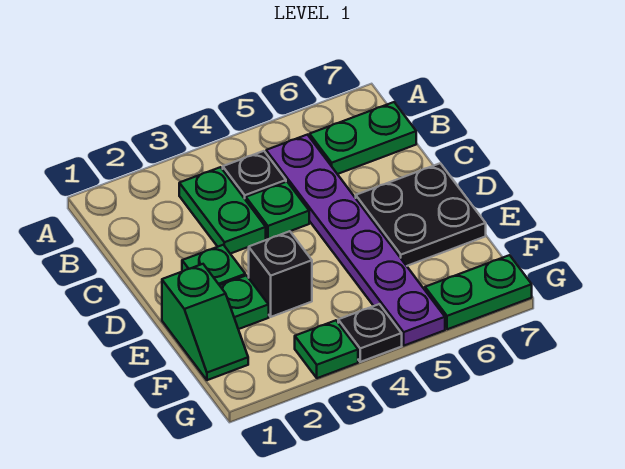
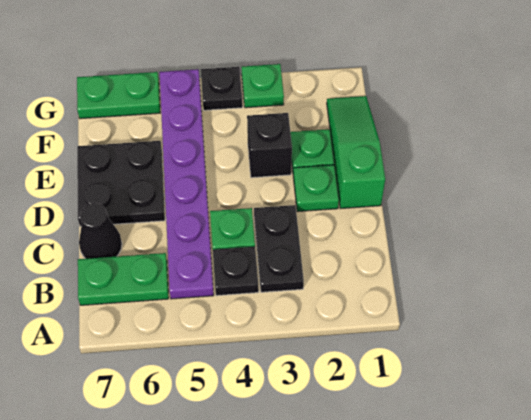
green plate B3:C3 level 1 -> black plate B3:C3 level 1
none -> black cone C7 level 1
green slope E1:F1 level 1 top E -> green slope D1:F1 level 1 top D

